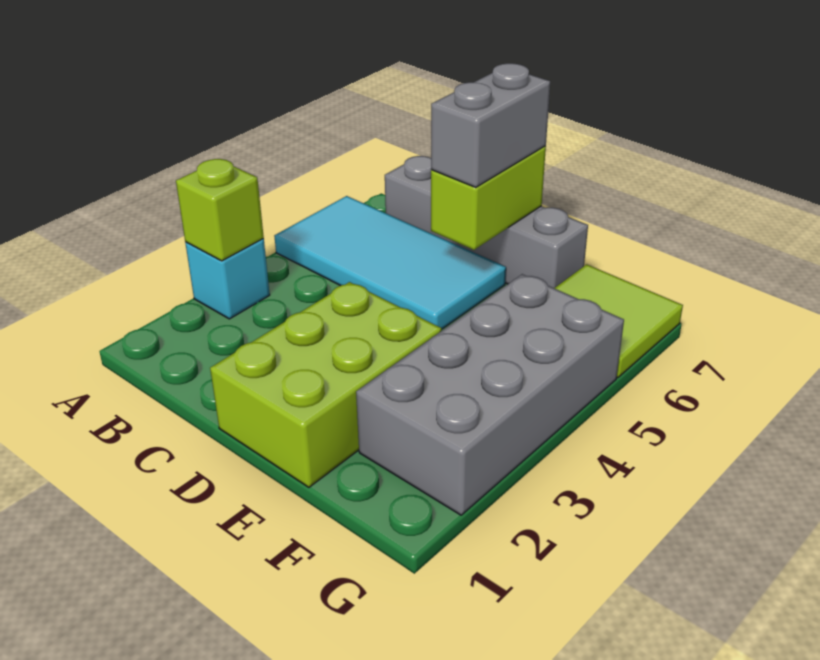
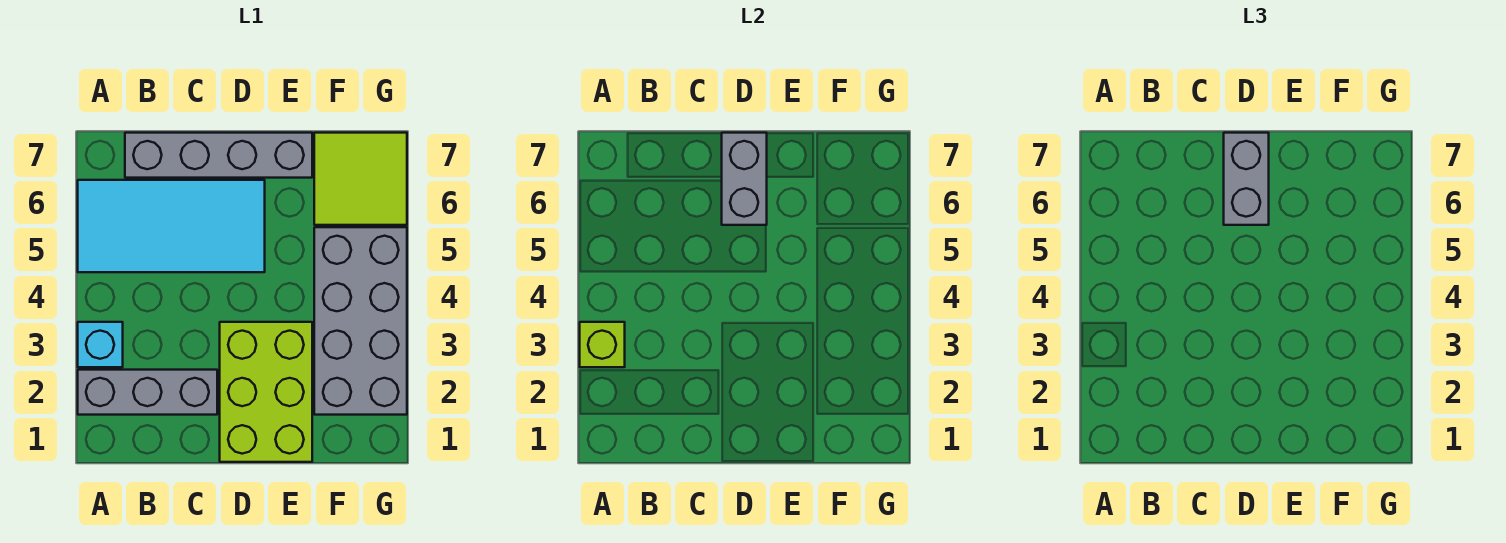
none -> grey brick A2:C2 level 1
lime brick D6:D7 level 2 -> grey brick D6:D7 level 2

